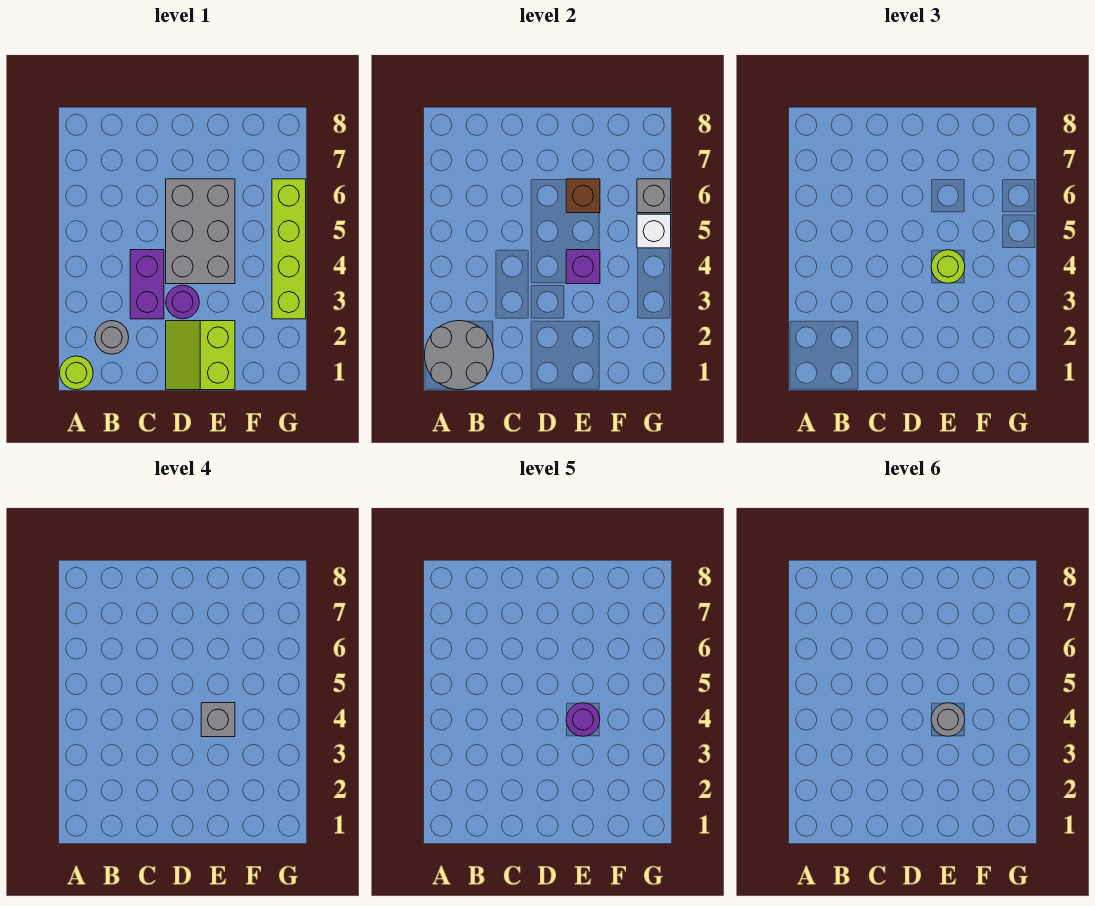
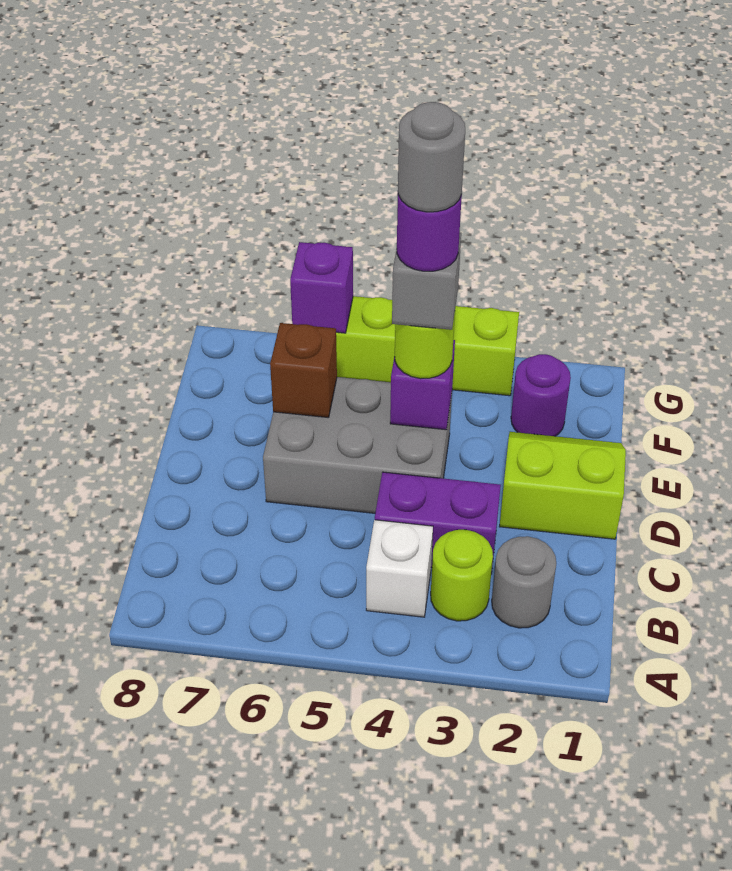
lime round brick A1 level 1 -> lime round brick B3 level 1
grey round brick A1:B2 level 2 -> none
lime slope D1:E2 level 1 top E -> lime slope D1:E2 level 1 top D
purple round brick D3 level 1 -> purple round brick F2 level 1
white brick G5 level 2 -> white brick B4 level 1
grey brick G6 level 2 -> purple brick G6 level 2

